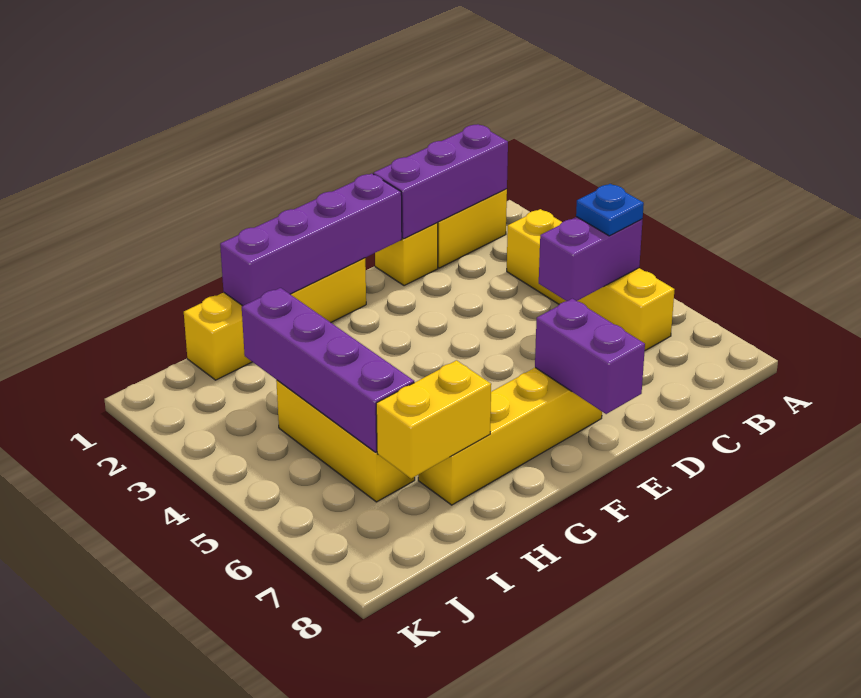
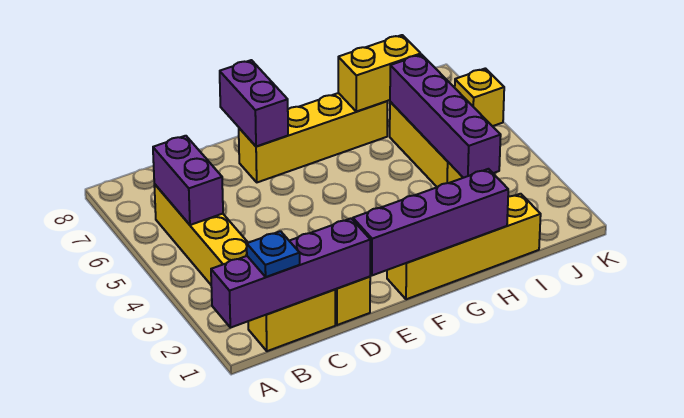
purple brick B1:D1 level 2 -> purple brick A1:D1 level 2
purple brick B5:C5 level 2 -> purple brick B5:B6 level 2
blue plate B5 level 3 -> blue plate B1 level 3
none -> yellow brick K6 level 1

